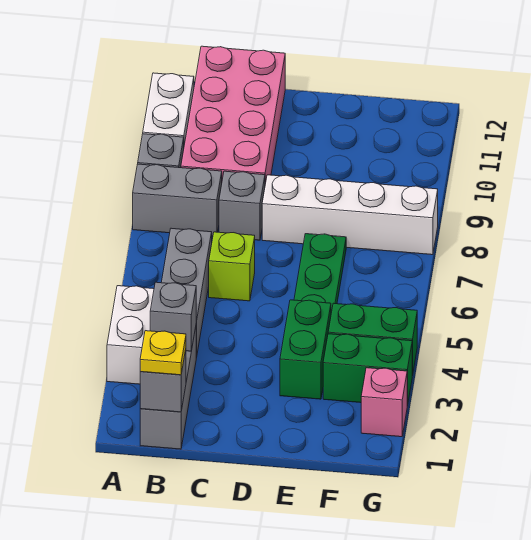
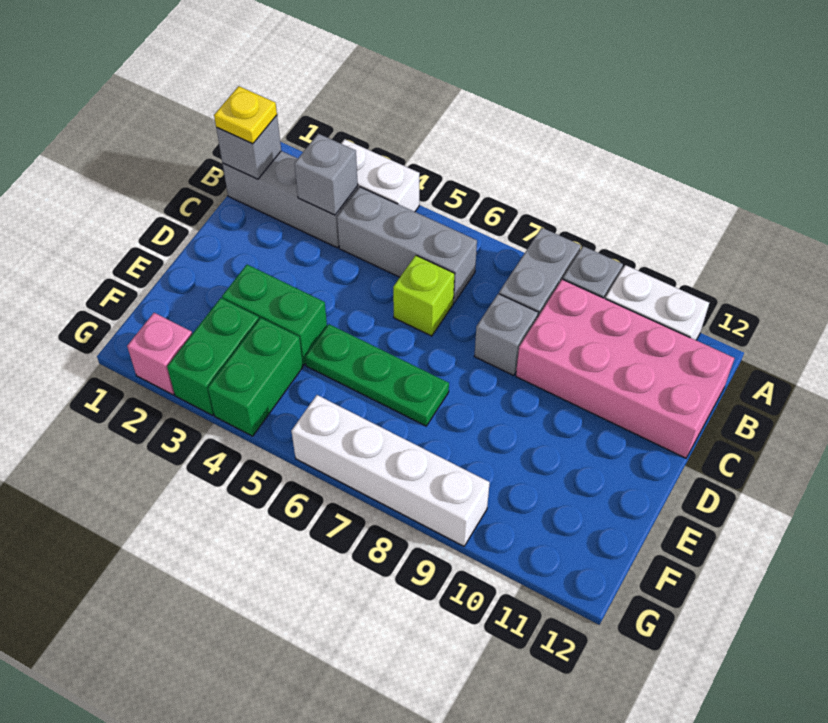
white brick D8:G8 level 1 -> white brick G6:G9 level 1

